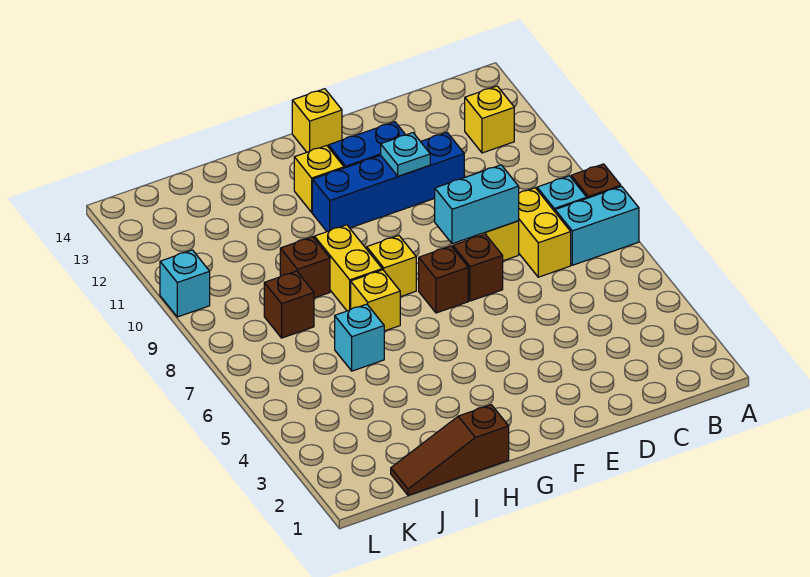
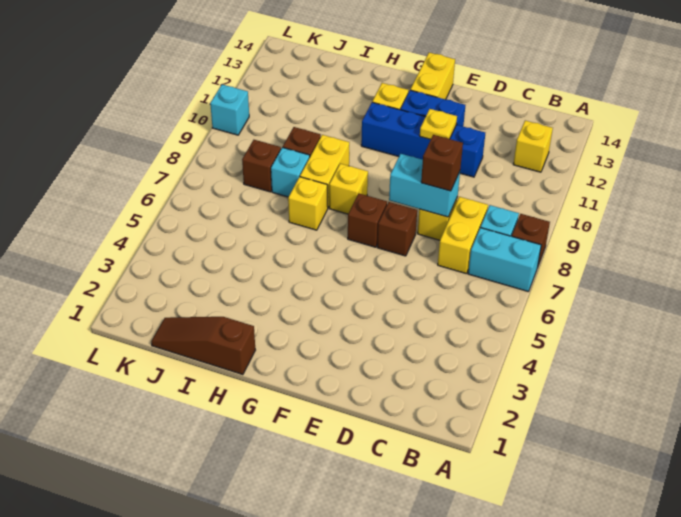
none -> brown brick D8 level 3
cyan plate E11 level 2 -> yellow plate E11 level 2
yellow brick F14 level 1 -> yellow brick F13:F14 level 1
cyan brick I6 level 1 -> cyan brick I8 level 1

